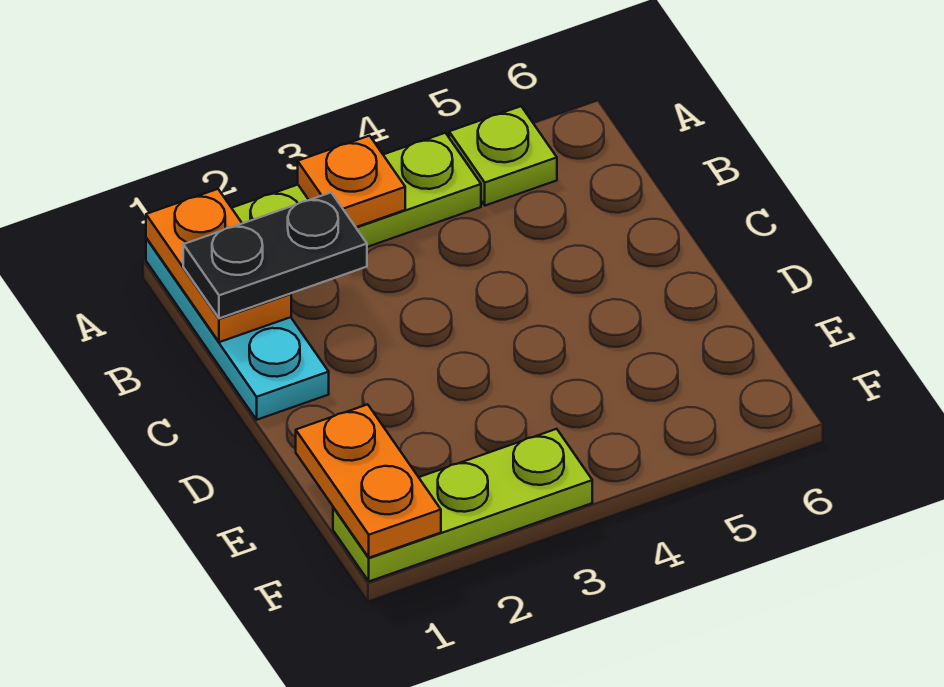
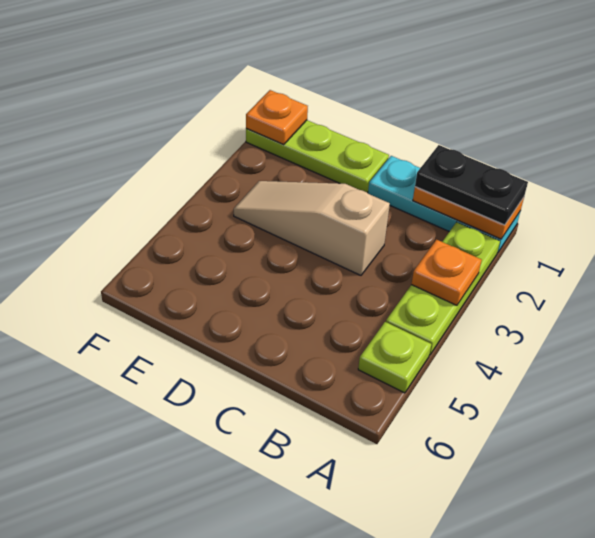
black plate B1:B2 level 3 -> black plate A1:B1 level 3
none -> tan slope C3:E3 level 1 top C
orange plate E1:F1 level 2 -> orange plate F1 level 2
lime plate F1:F3 level 1 -> lime plate D1:F1 level 1

